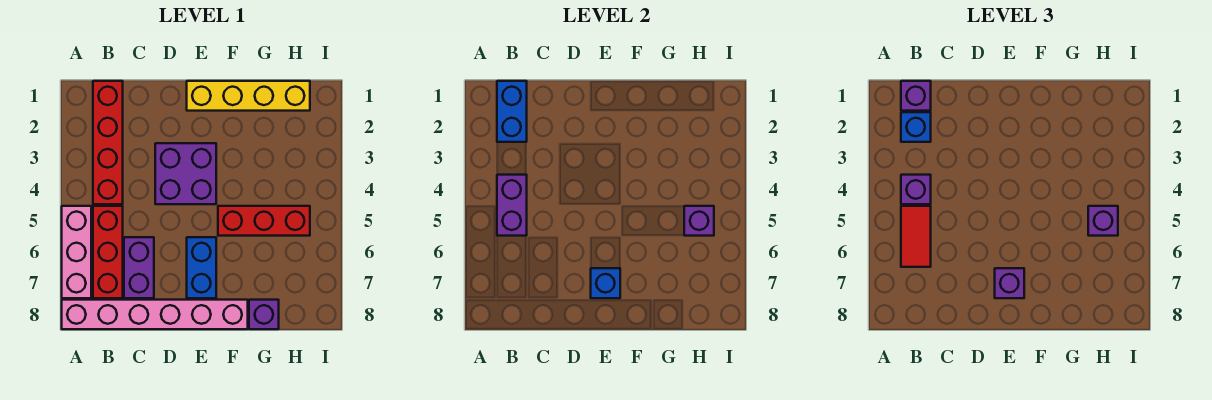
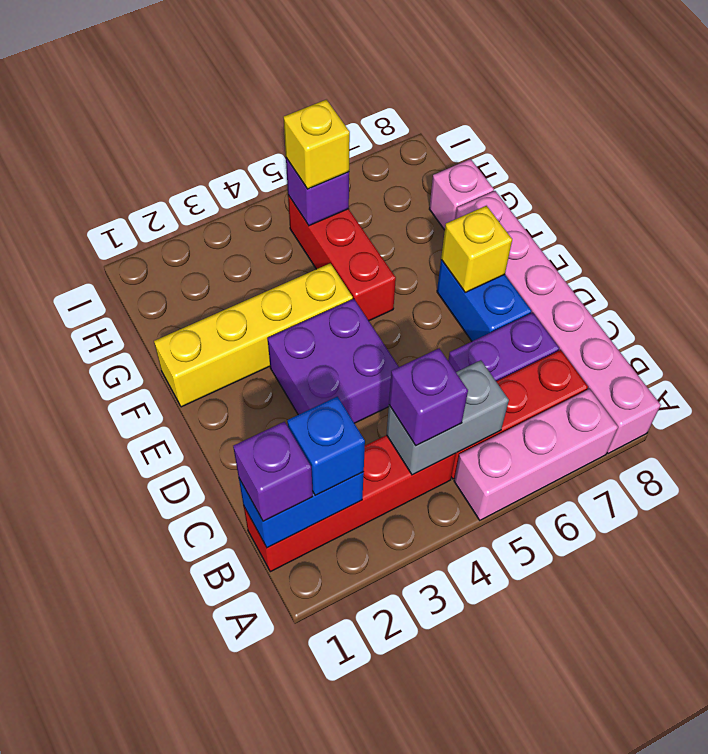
purple brick B4:B5 level 2 -> grey brick B4:B5 level 2
red tile B5:B6 level 3 -> none
yellow brick E1:H1 level 1 -> yellow brick F1:F4 level 1
blue brick E6:E7 level 1 -> blue brick D7:E7 level 1
blue brick E7 level 2 -> yellow brick E7 level 2
purple brick E7 level 3 -> none
purple brick G8 level 1 -> pink brick G8 level 1
purple brick H5 level 3 -> yellow brick H5 level 3

